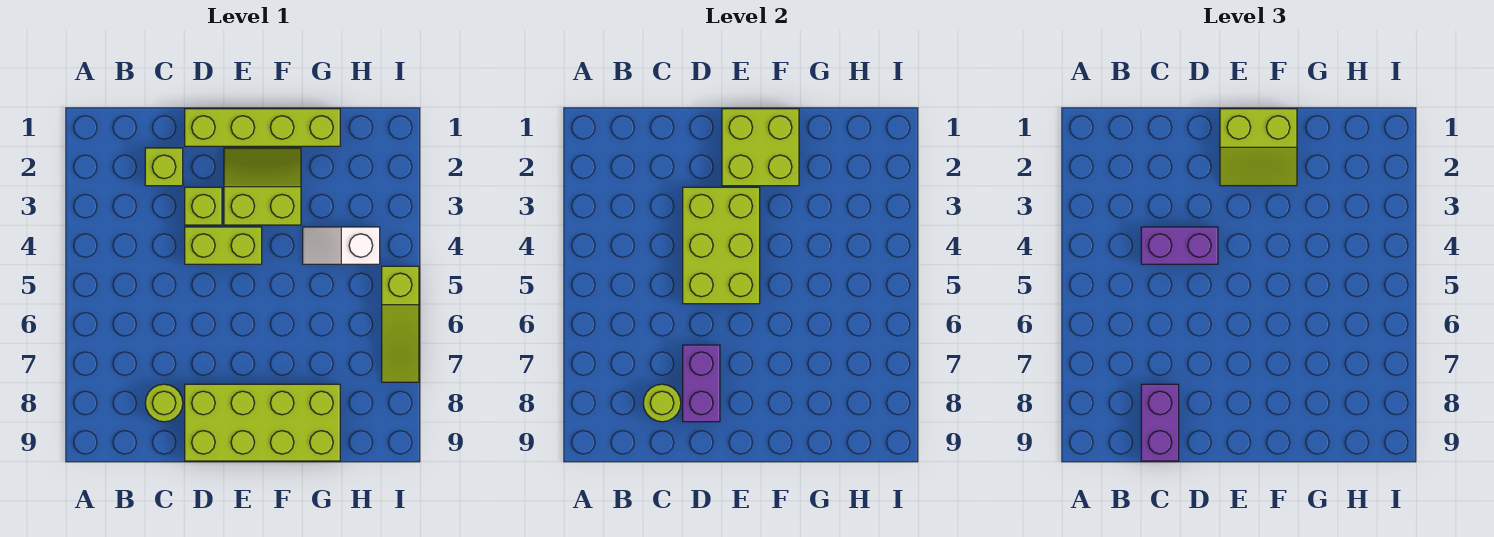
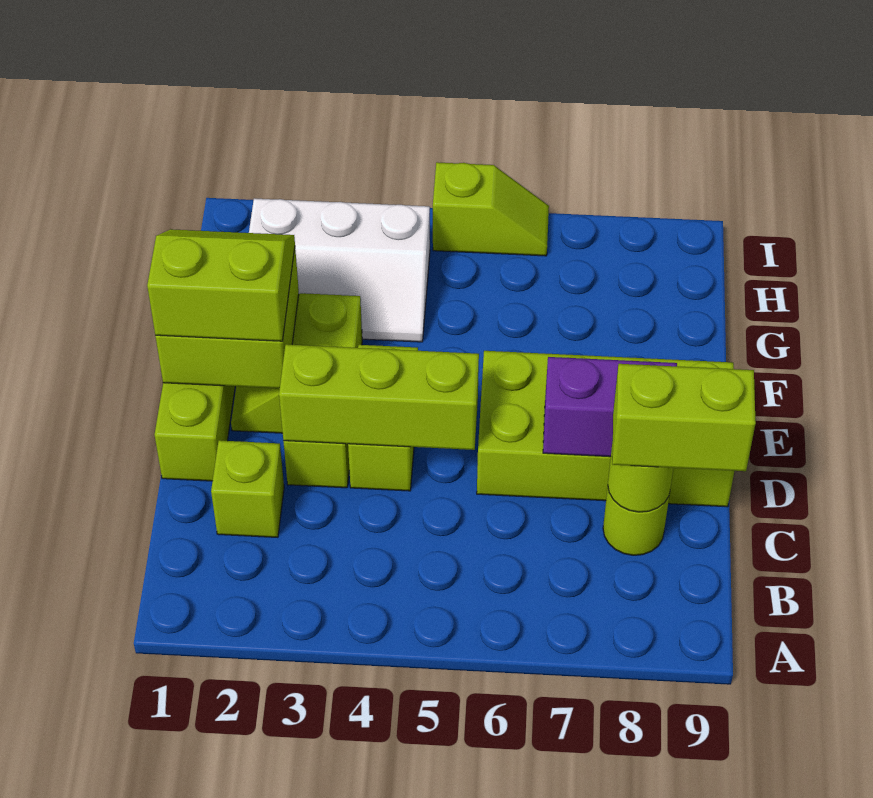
purple brick C4:D4 level 3 -> none
purple brick C8:C9 level 3 -> lime brick C8:C9 level 3
lime brick D3:E5 level 2 -> lime brick D3:D5 level 2
lime brick D8:G9 level 1 -> lime brick D6:E9 level 1
lime slope E1:F2 level 3 top 1 -> lime slope E1:F2 level 3 top E
white slope G4:H4 level 1 top H -> white slope G2:H4 level 1 top H
lime slope I5:I7 level 1 top 5 -> lime slope I5:I6 level 1 top 5

